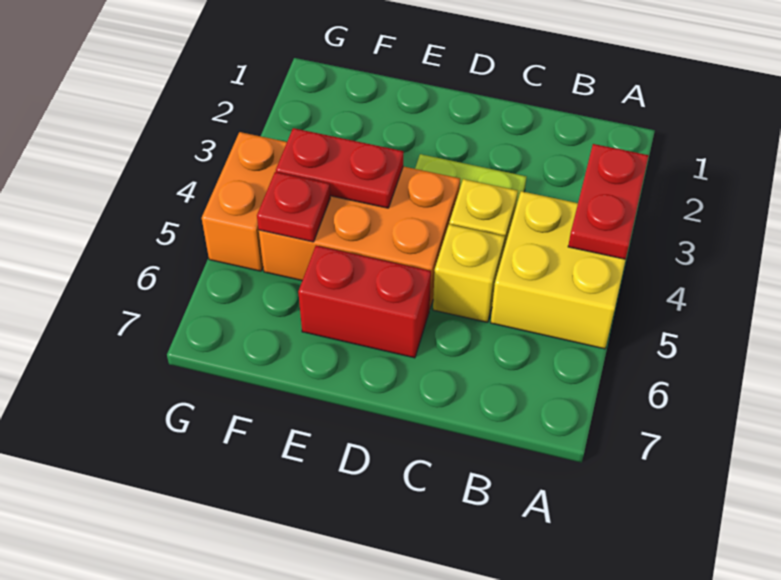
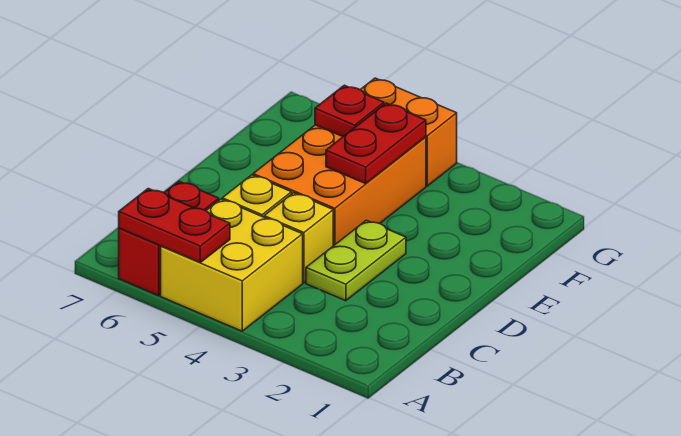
red plate A3:A4 level 2 -> red plate A5:A6 level 2
red brick D6:E6 level 1 -> red brick A6:B6 level 1

